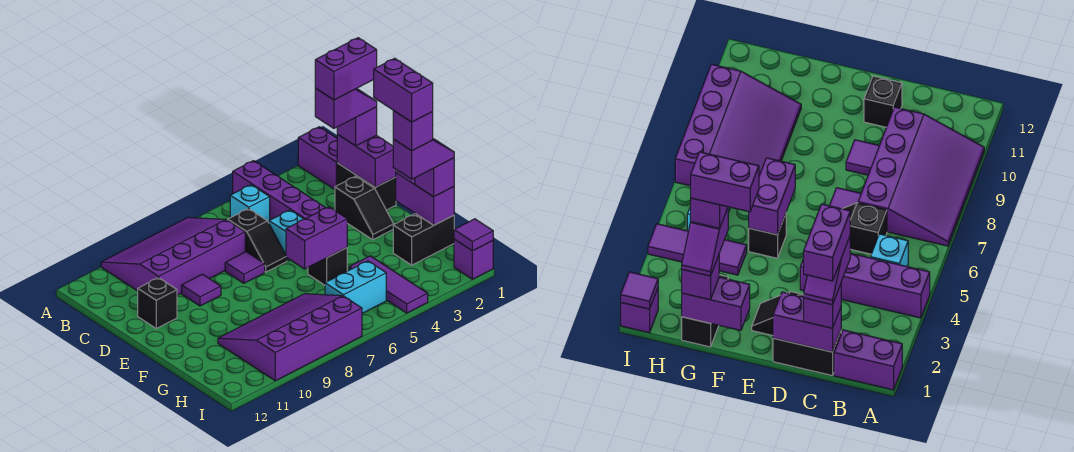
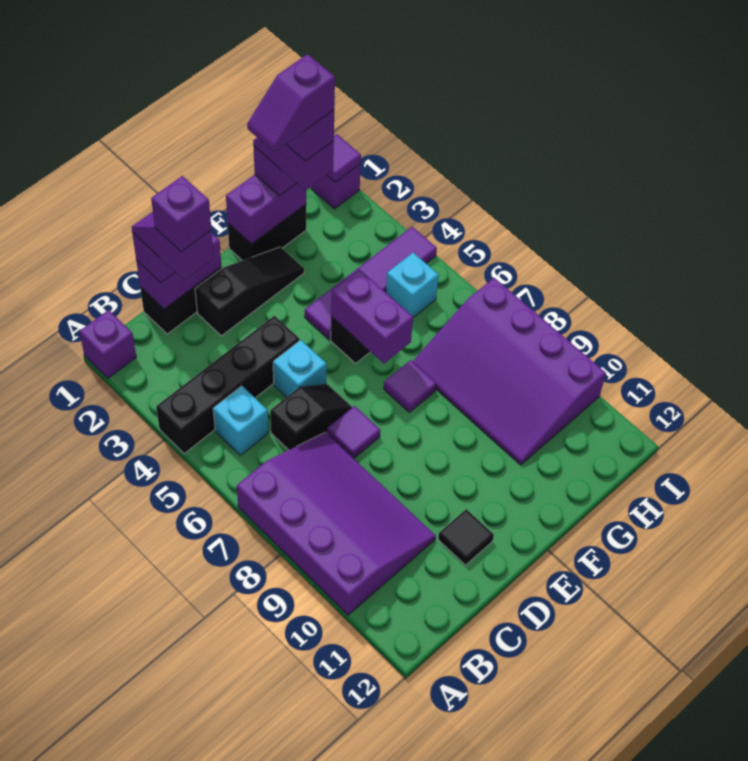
purple brick A1:B1 level 1 -> purple brick A1 level 1
purple brick A4:D4 level 1 -> black brick A4:D4 level 1
purple slope A7:C10 level 1 top C -> purple slope A7:C10 level 1 top A
purple brick C1:C2 level 5 -> purple brick C2 level 5
black slope D2:E2 level 1 top D -> black slope D2:F2 level 1 top D
purple tile D9 level 1 -> purple tile F7 level 1
black brick D11 level 1 -> black tile D11 level 1
purple brick F2:G2 level 6 -> purple slope F2:G2 level 6 top G
black brick G1:G2 level 1 -> black brick F1:G1 level 1
purple tile G4:I4 level 1 -> purple tile F4:I4 level 1
cyan brick H5:H6 level 1 -> cyan brick H5 level 1

